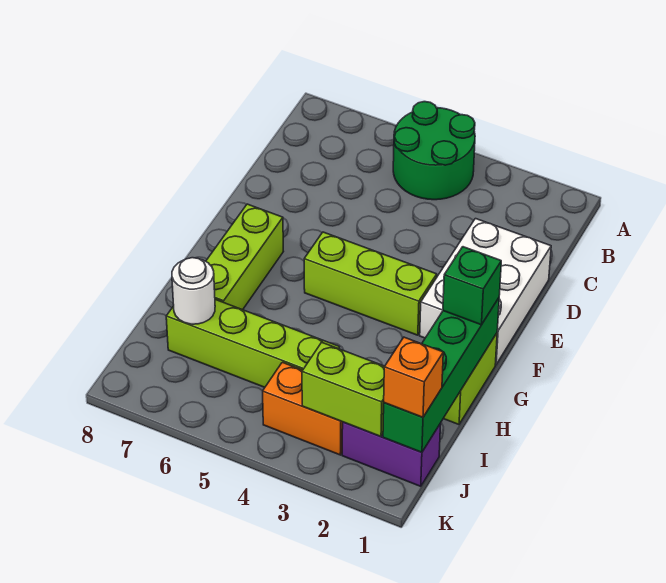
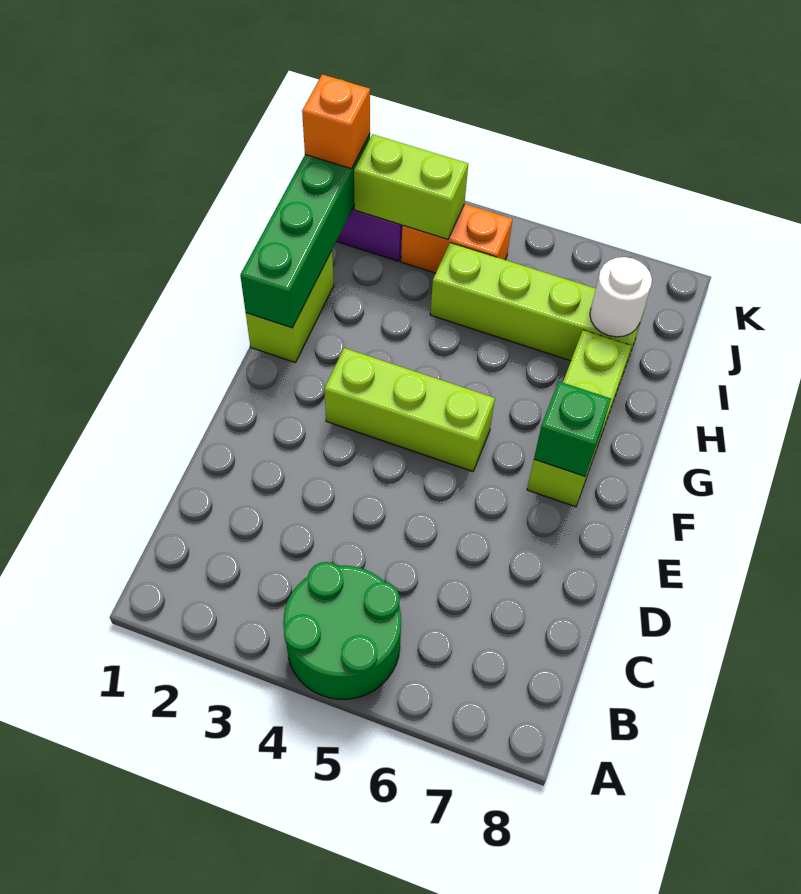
white brick D1:F2 level 1 -> none
green brick G1 level 3 -> green brick F7 level 2

